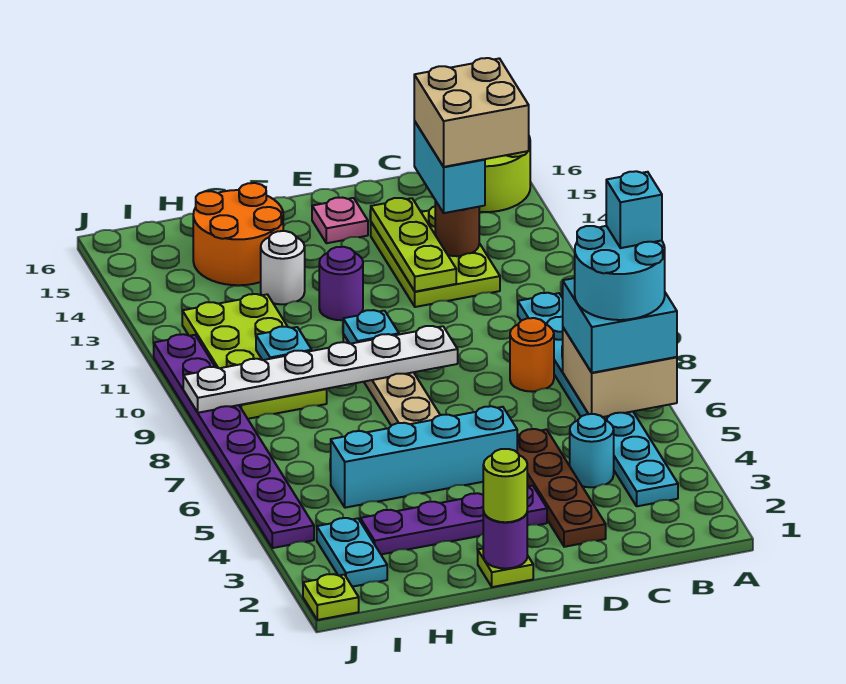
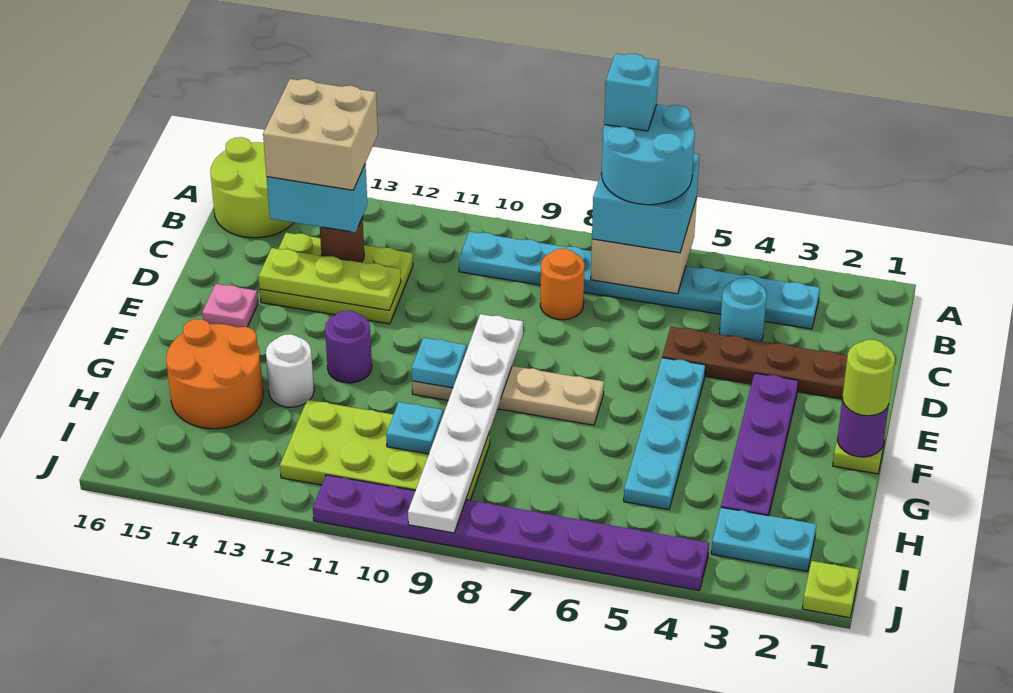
cyan brick E5:H5 level 1 -> cyan plate E5:H5 level 1

